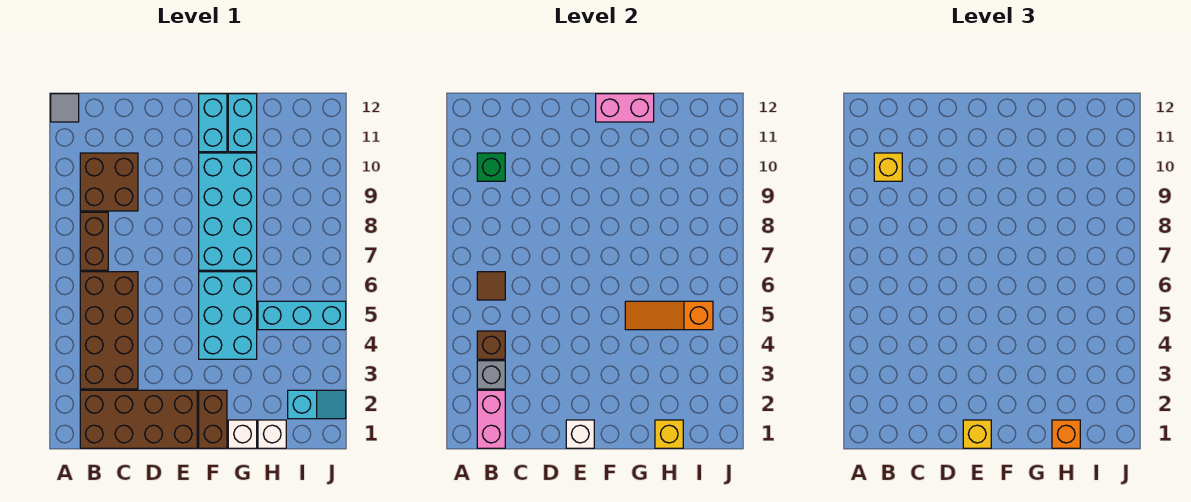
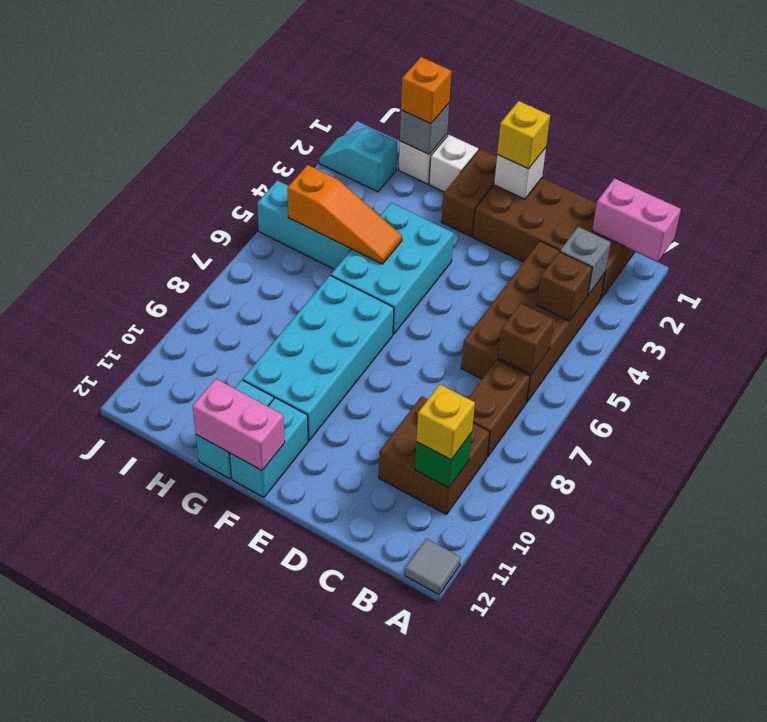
pink brick B1:B2 level 2 -> pink brick A1:B1 level 2
brown tile B6 level 2 -> brown brick B6 level 2
yellow brick H1 level 2 -> grey brick H1 level 2

